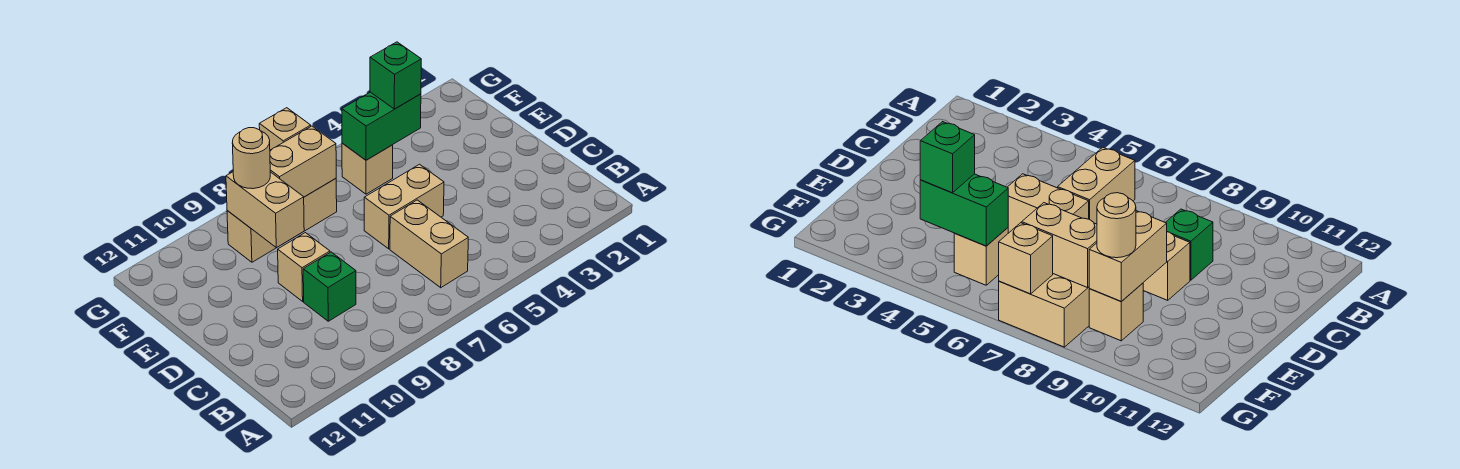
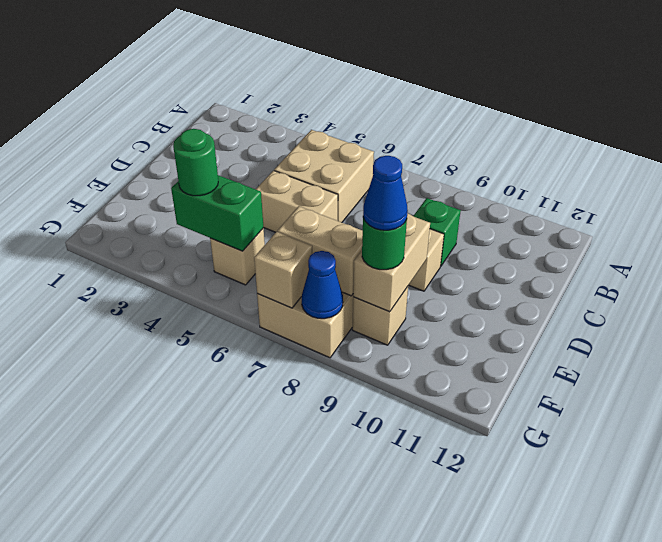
tan brick B6:C6 level 1 -> tan brick B5:C6 level 1
green brick F4 level 3 -> green round brick F4 level 3
tan round brick F9 level 3 -> green round brick F9 level 3
none -> blue cone F9 level 4
none -> blue cone G8 level 2

